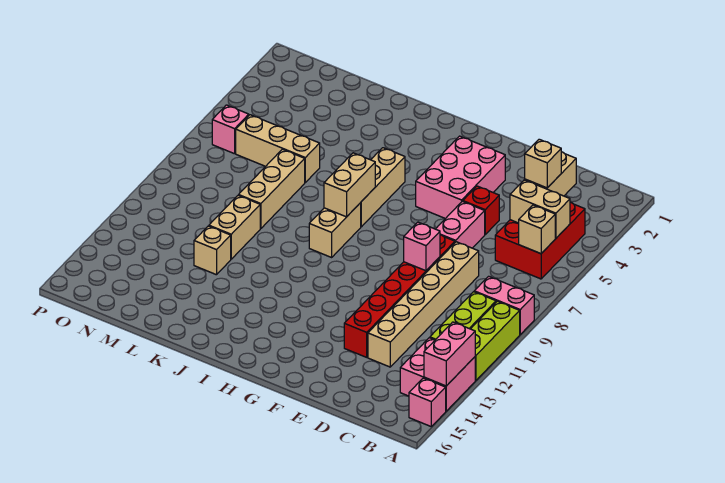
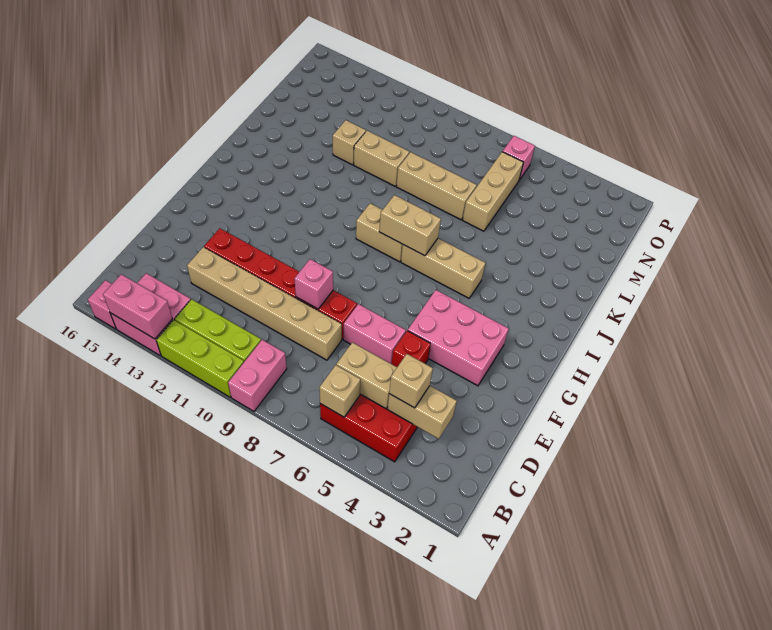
tan brick B5:C5 level 2 -> tan brick C5:C6 level 2

